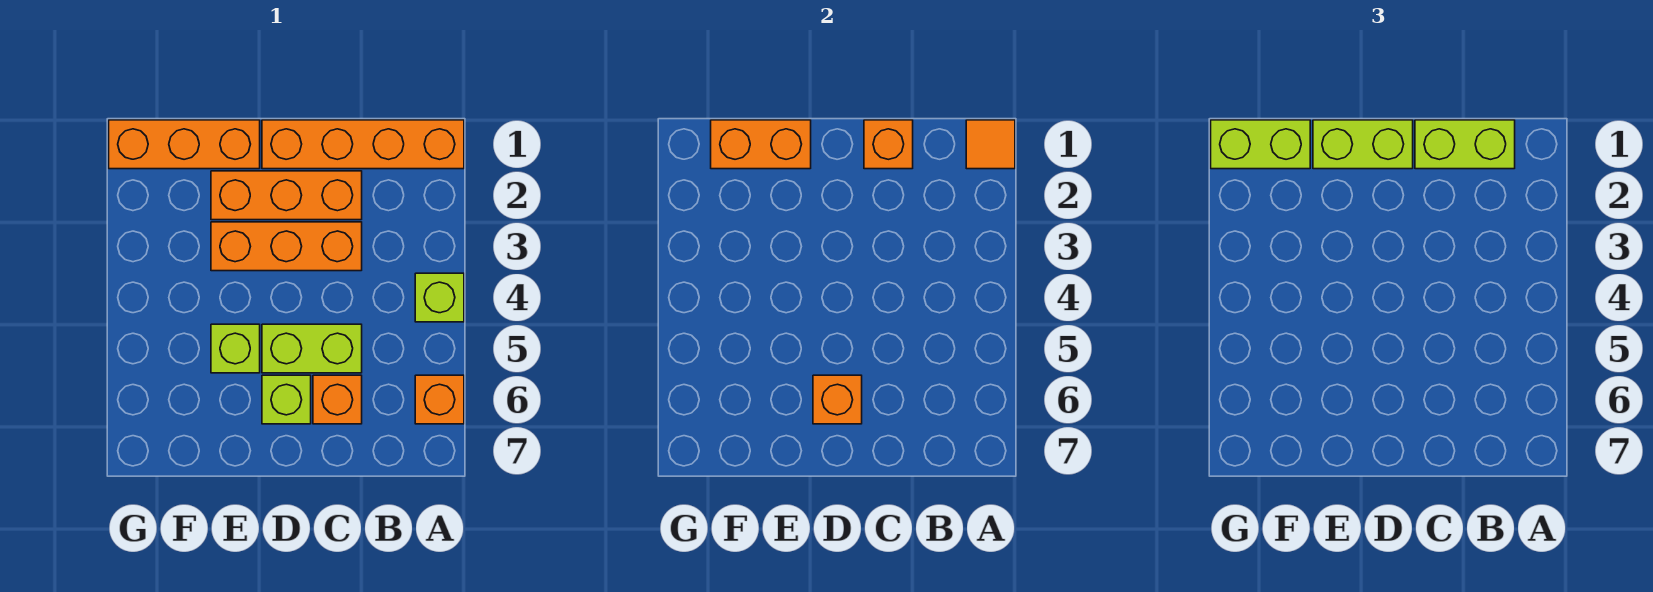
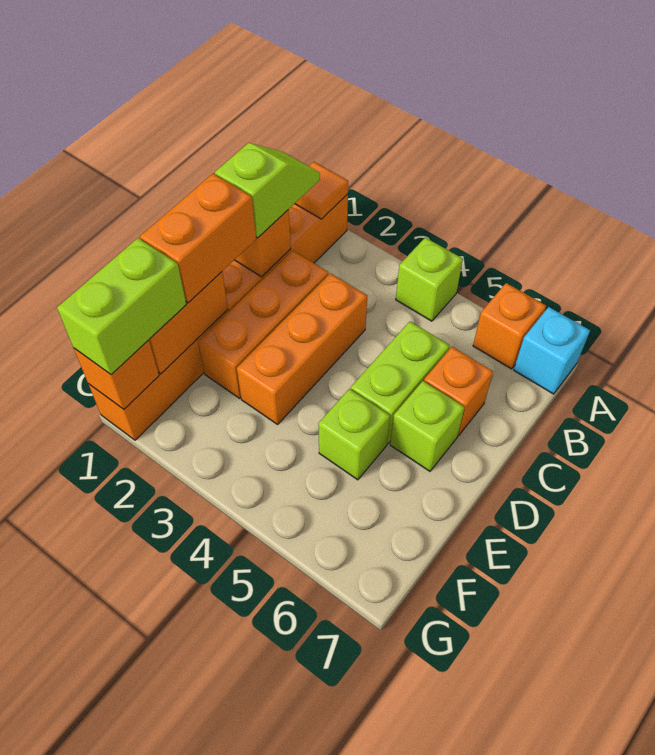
none -> cyan brick A7 level 1
lime brick B1:C1 level 3 -> lime slope B1:C1 level 3 top C
lime brick D1:E1 level 3 -> orange brick D1:E1 level 3
orange brick D6 level 2 -> orange brick G1 level 2

